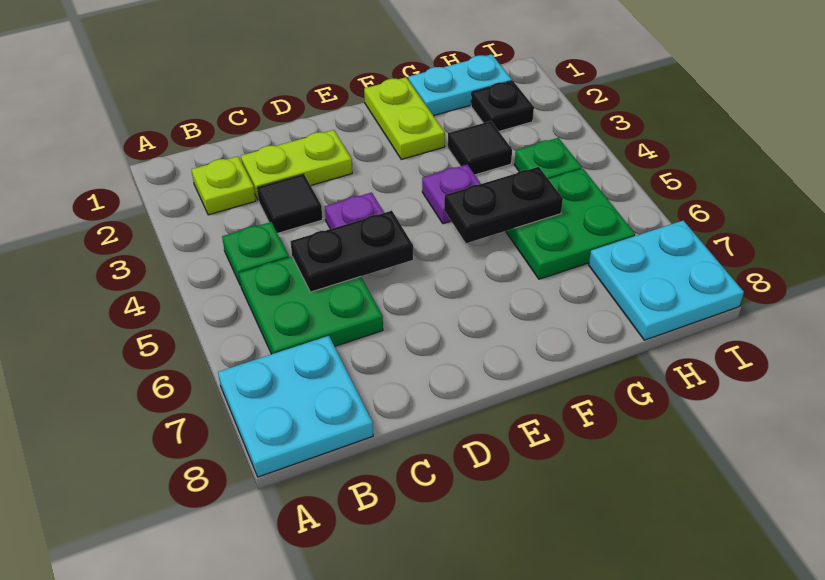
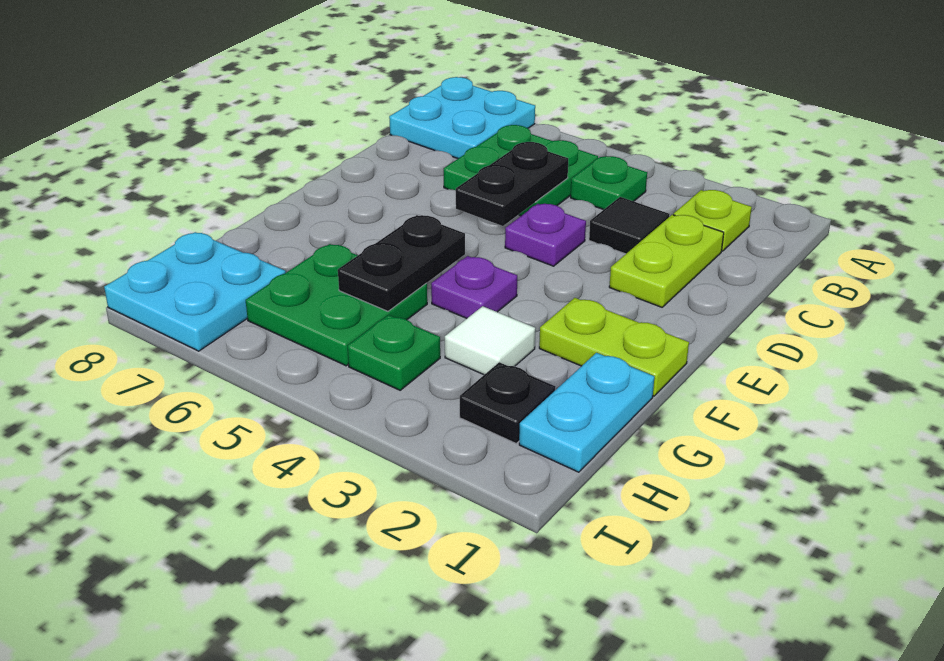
black tile G3 level 1 -> white tile G3 level 1

